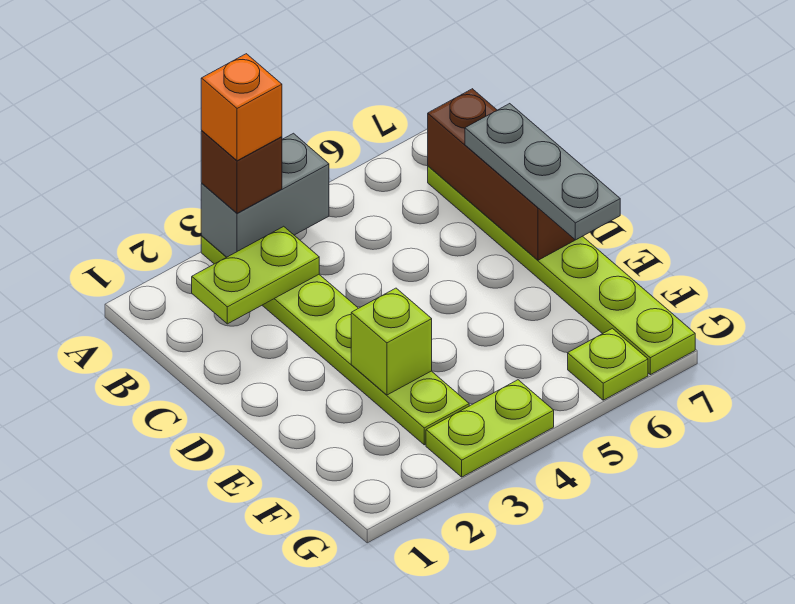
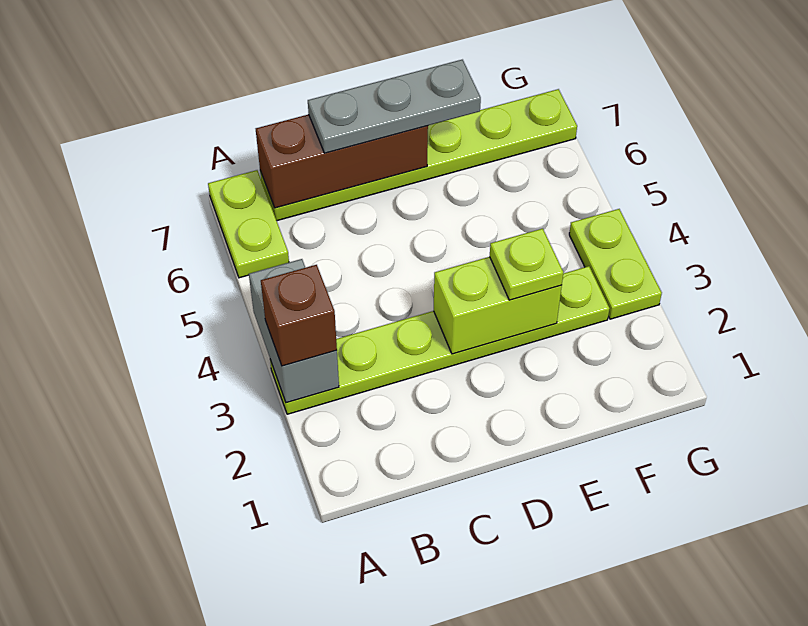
orange brick A3 level 4 -> none
lime plate B2:B3 level 2 -> lime plate A6:A7 level 1
lime brick E3 level 2 -> lime brick D3:E3 level 2
lime plate G6 level 1 -> lime plate E3 level 3

